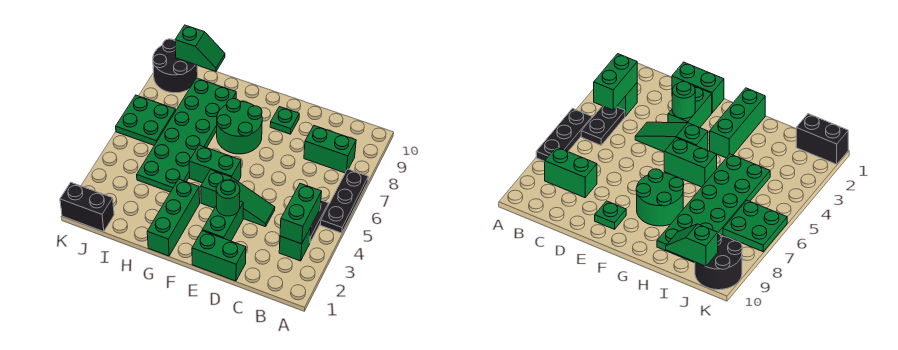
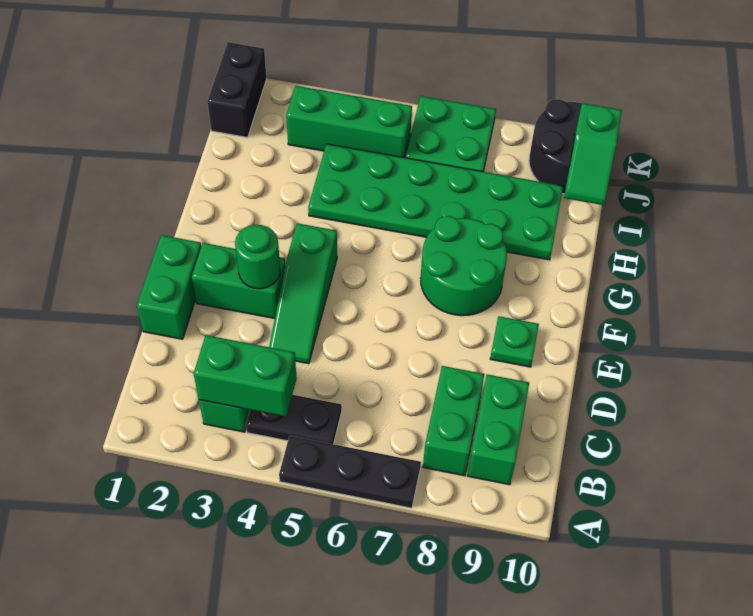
green brick F5:G5 level 1 -> green brick B9:C9 level 1
green brick G1:G3 level 1 -> green brick J3:J5 level 1

